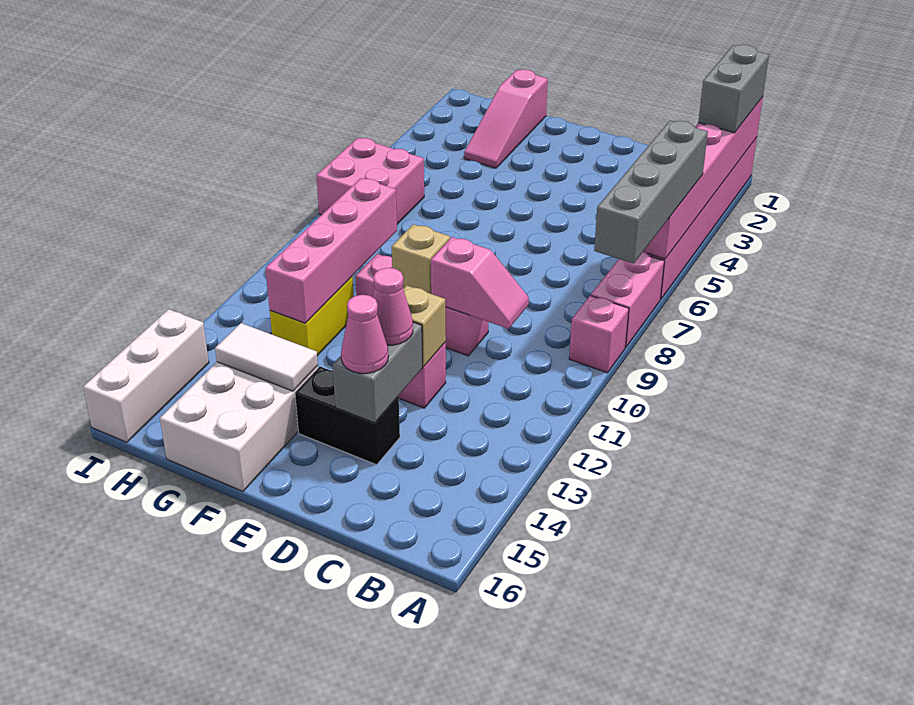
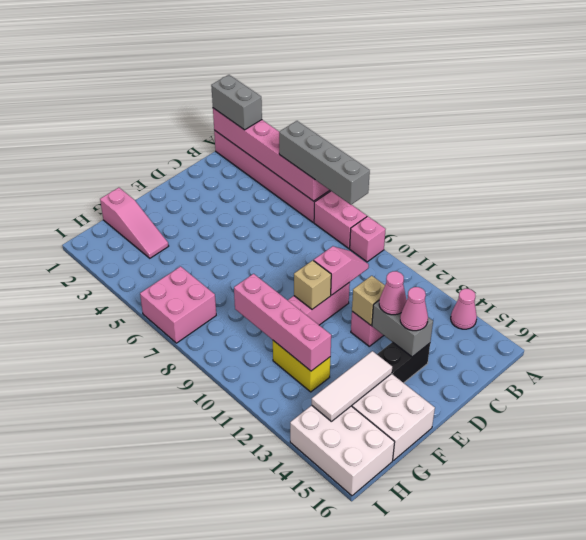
none -> pink cone A14 level 1
white tile F14:G14 level 2 -> white tile F14:H14 level 2
white brick I14:I16 level 1 -> white brick H14:I16 level 1

